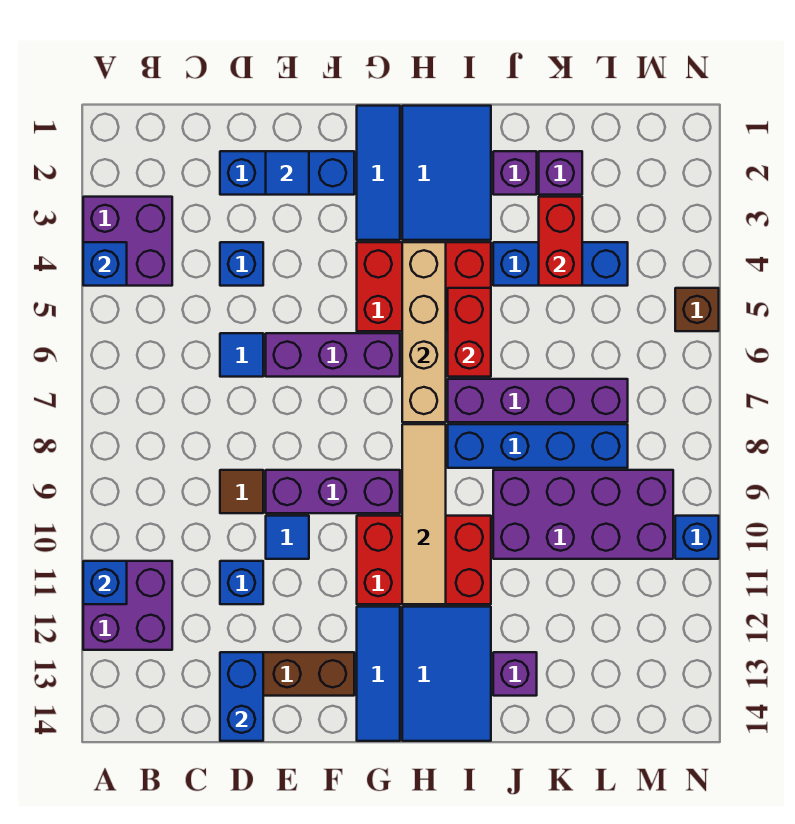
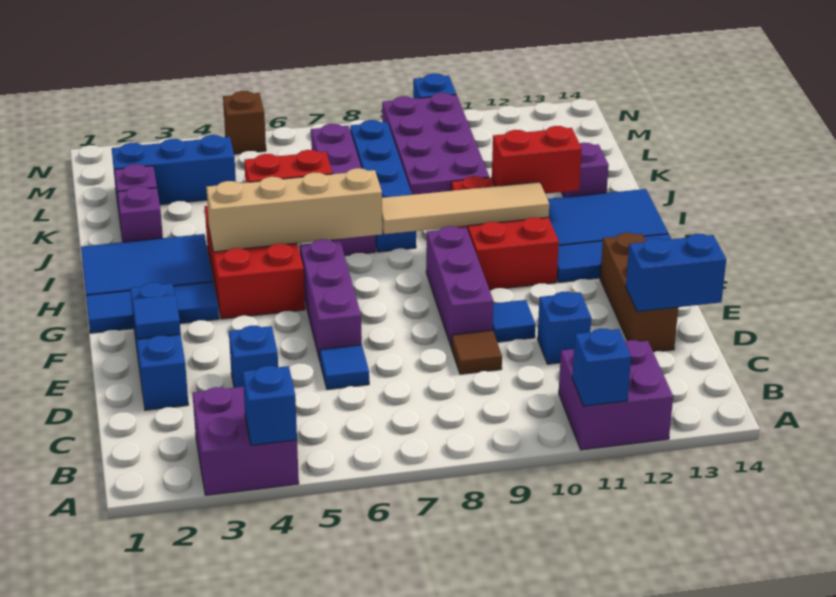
blue brick J4:L4 level 1 -> blue brick L2:L4 level 1
red brick K3:K4 level 2 -> red brick I11:I12 level 2

